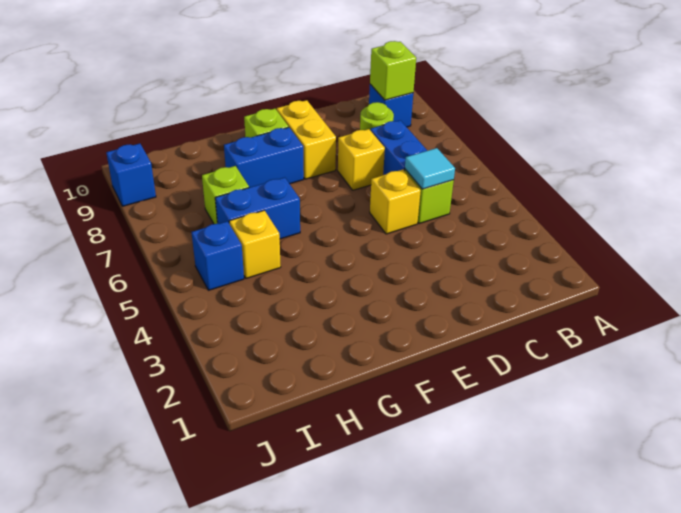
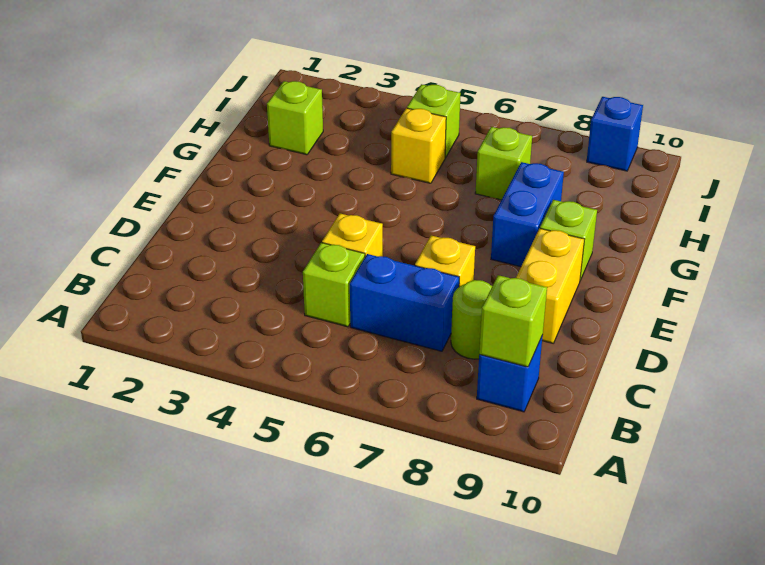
cyan tile C5 level 2 -> none
yellow brick E8:E9 level 1 -> yellow brick D9:E9 level 1
blue brick G6:H6 level 1 -> none
none -> lime brick H2 level 1
blue brick I5 level 1 -> lime brick I5 level 1

